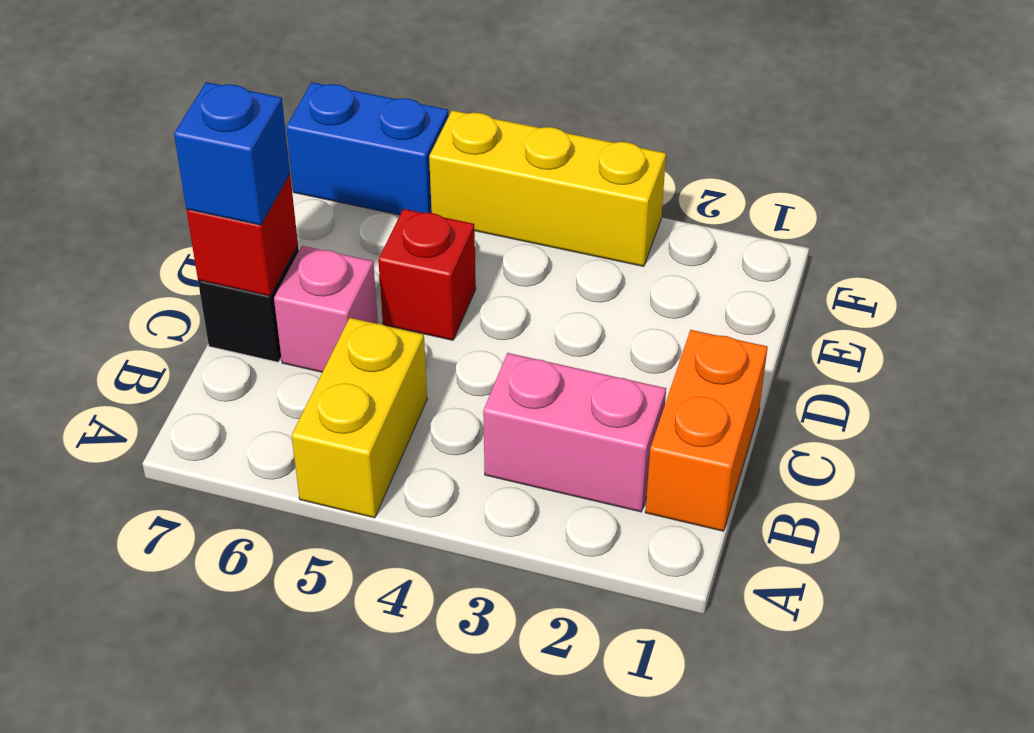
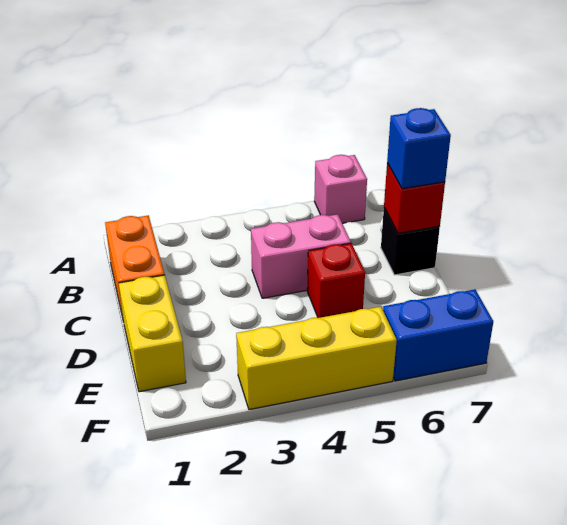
yellow brick A5:B5 level 1 -> yellow brick D1:E1 level 1
pink brick B2:B3 level 1 -> pink brick C4:C5 level 1
pink brick C6 level 1 -> pink brick A6 level 1

